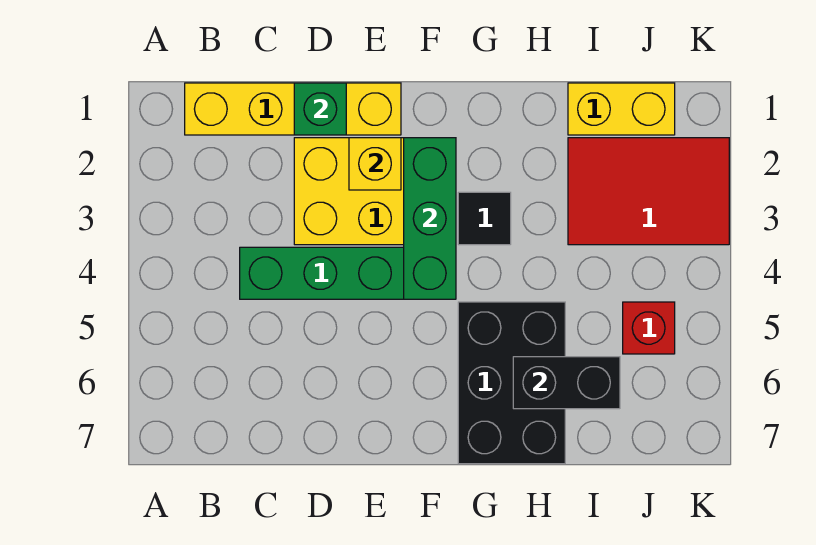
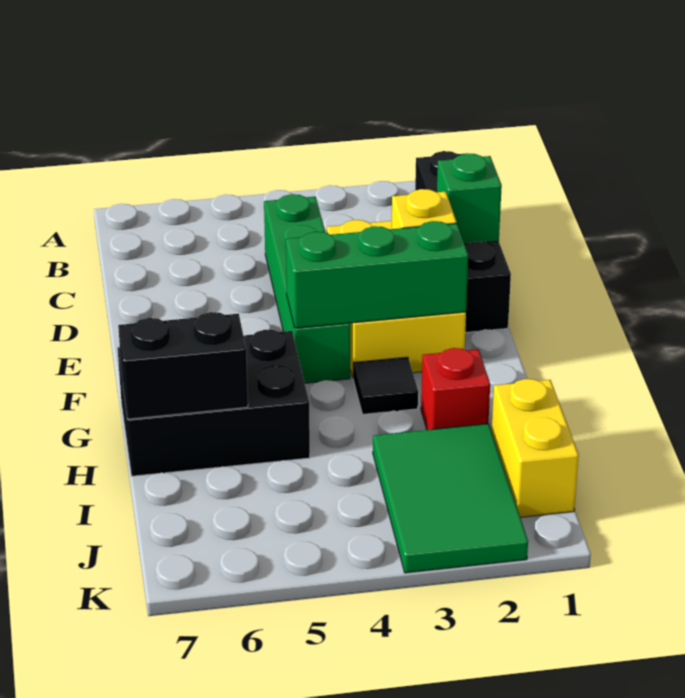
yellow brick B1:E1 level 1 -> black brick B1:E1 level 1
black brick H6:I6 level 2 -> black brick H6:H7 level 2
red tile I2:K3 level 1 -> green tile I2:K3 level 1
red brick J5 level 1 -> red brick H2 level 1

